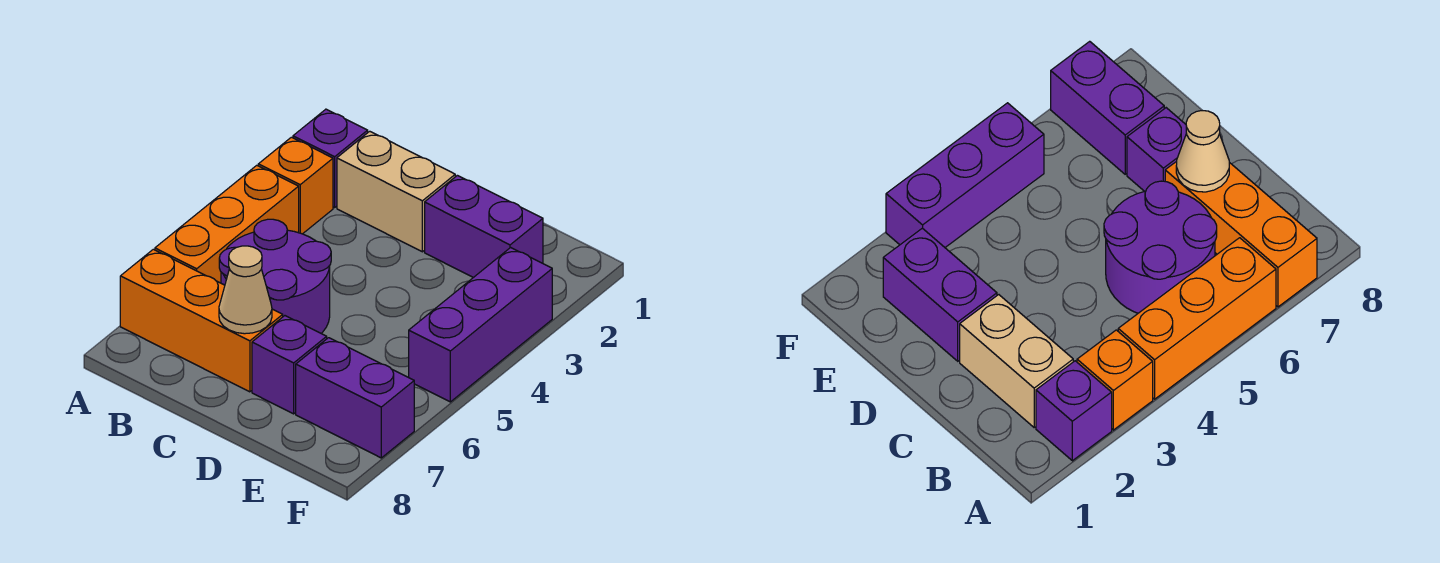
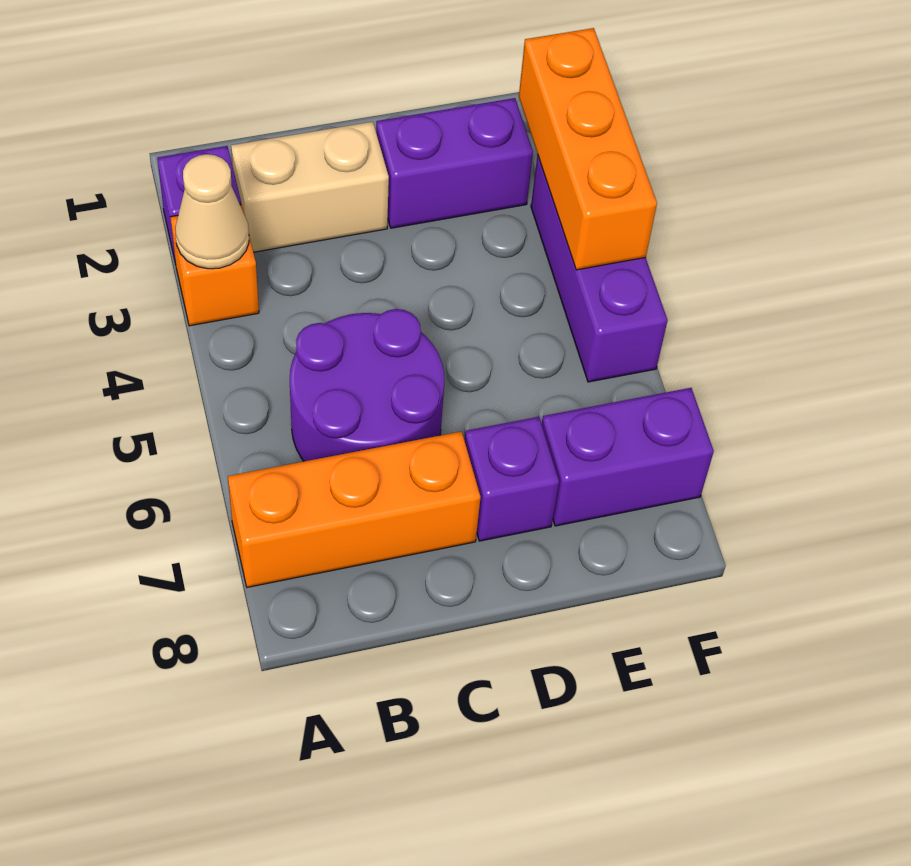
orange brick A4:A6 level 1 -> orange brick F2:F4 level 2
tan cone C7 level 2 -> tan cone A3 level 2

